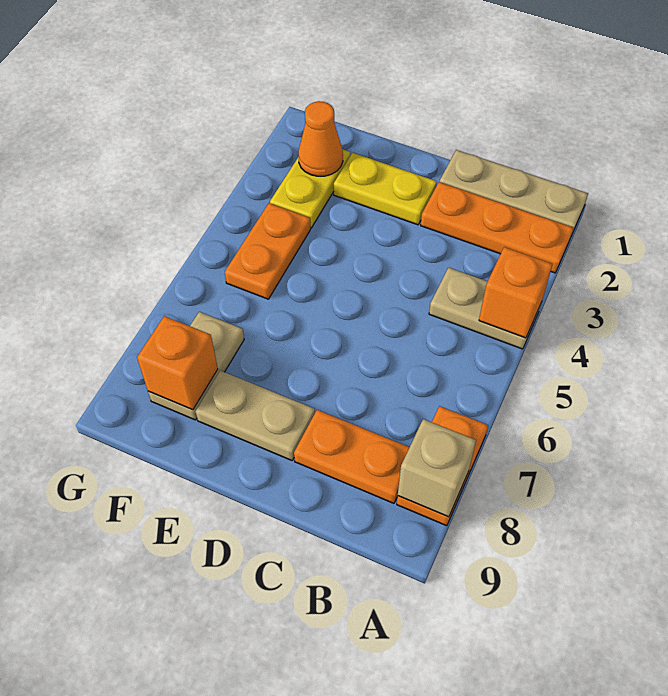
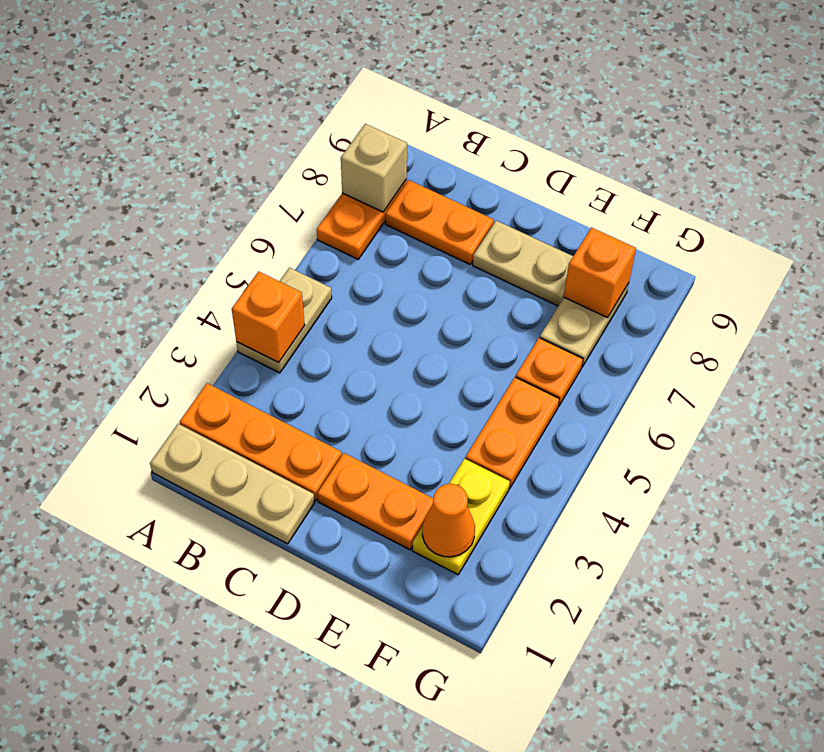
tan plate A4:B4 level 1 -> tan plate A4:A5 level 1
yellow plate D2:E2 level 1 -> orange plate D2:E2 level 1
none -> orange plate F6 level 1

